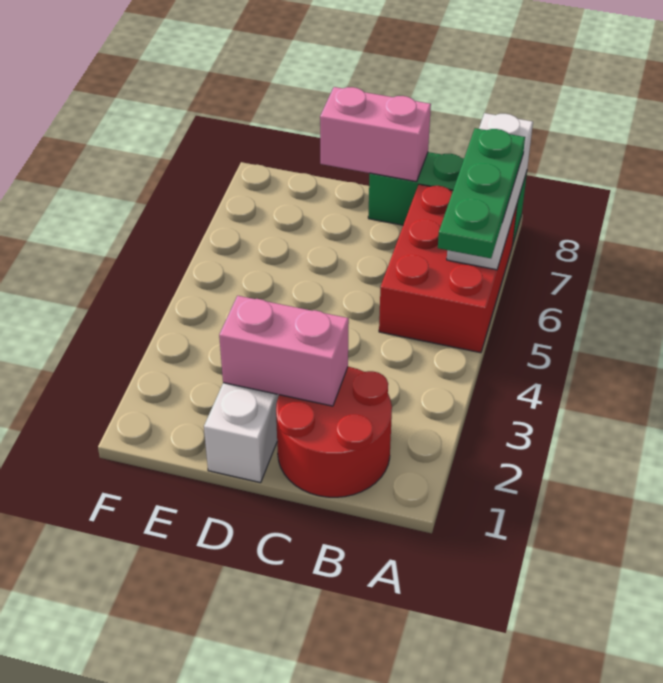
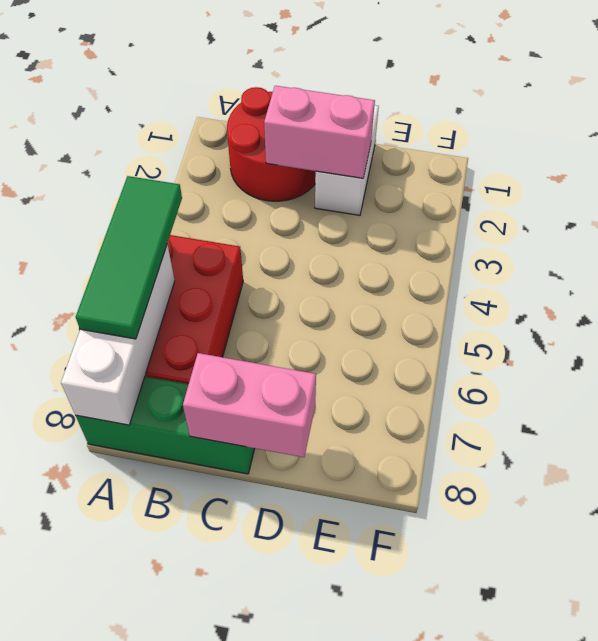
green plate A5:A7 level 3 -> green tile A5:A7 level 3

